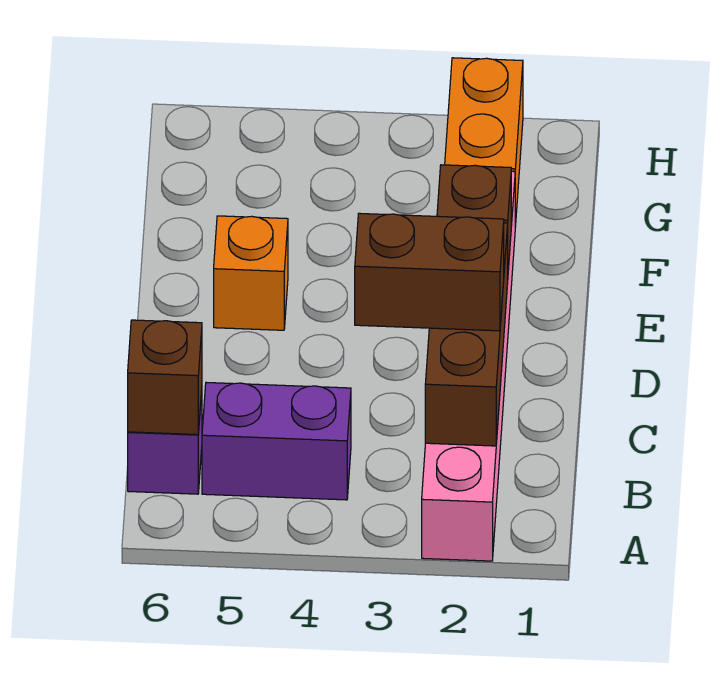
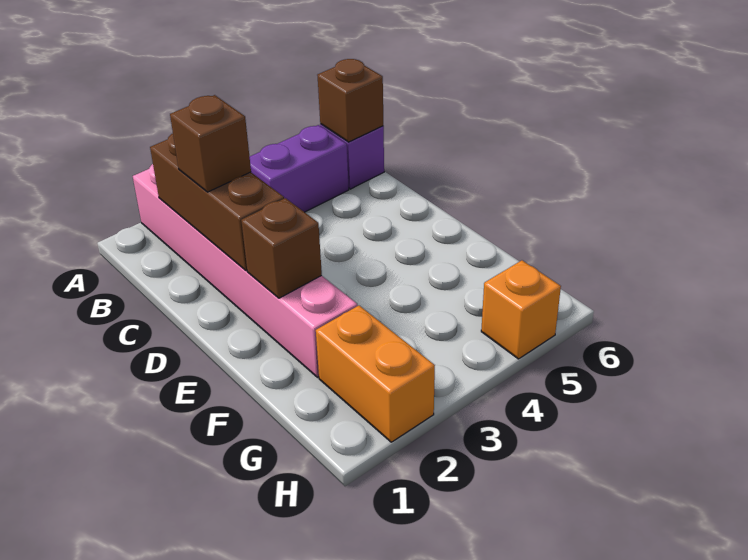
brown brick C2:C3 level 3 -> brown brick C2 level 3
orange brick E5 level 1 -> orange brick H5 level 1

